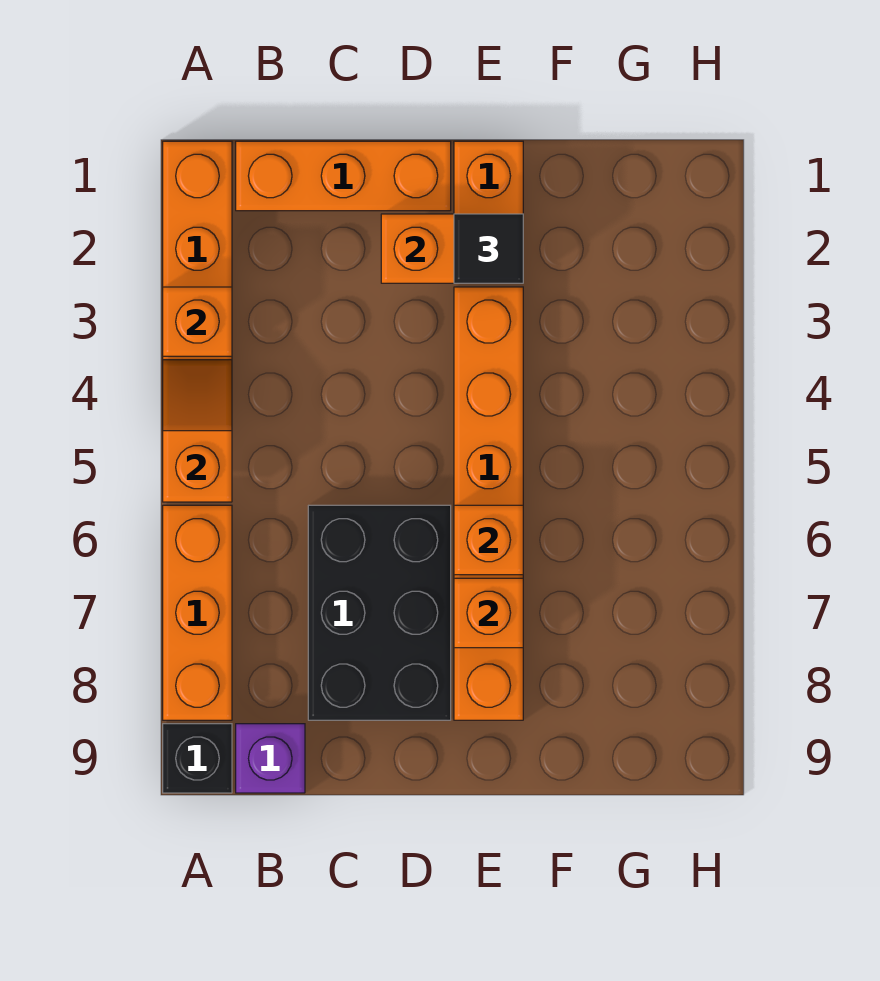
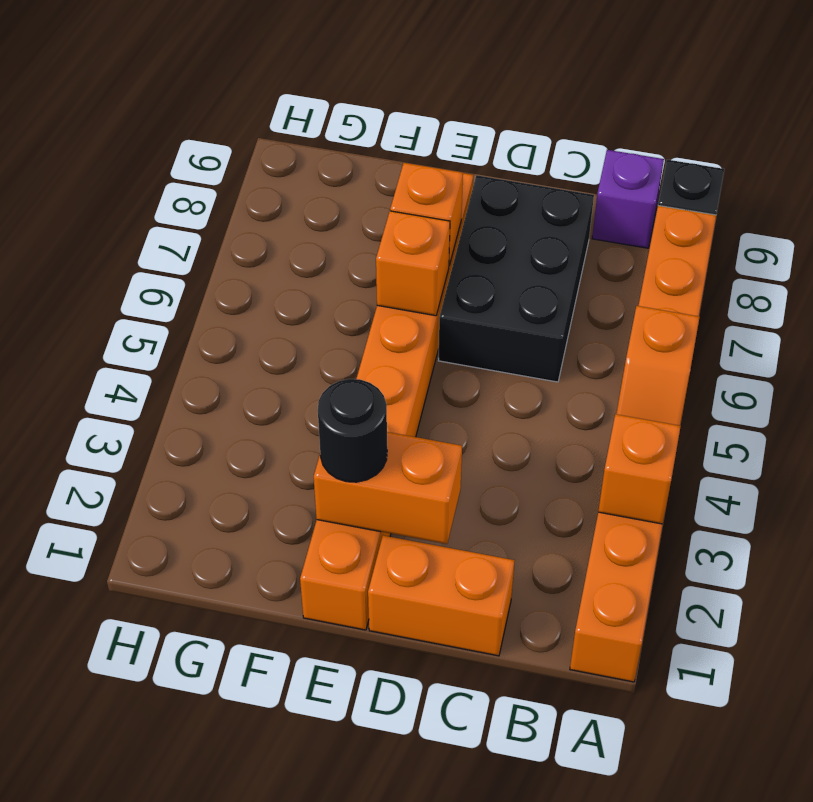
orange brick B1:D1 level 1 -> orange brick C1:D1 level 1
black tile E2 level 3 -> black round brick E2 level 3

